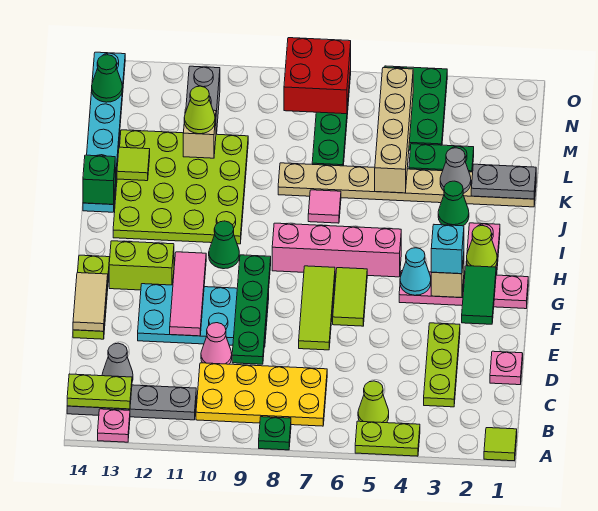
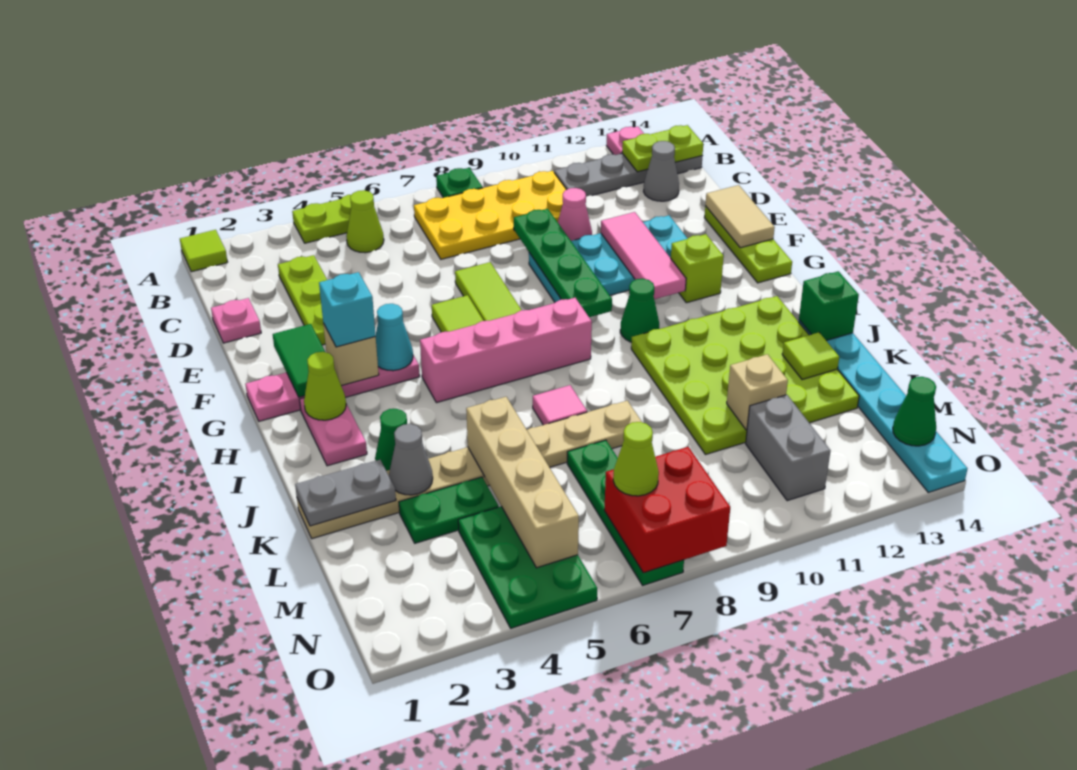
lime brick G12:G13 level 1 -> lime brick G12 level 1
lime cone L11 level 3 -> lime cone N7 level 3

